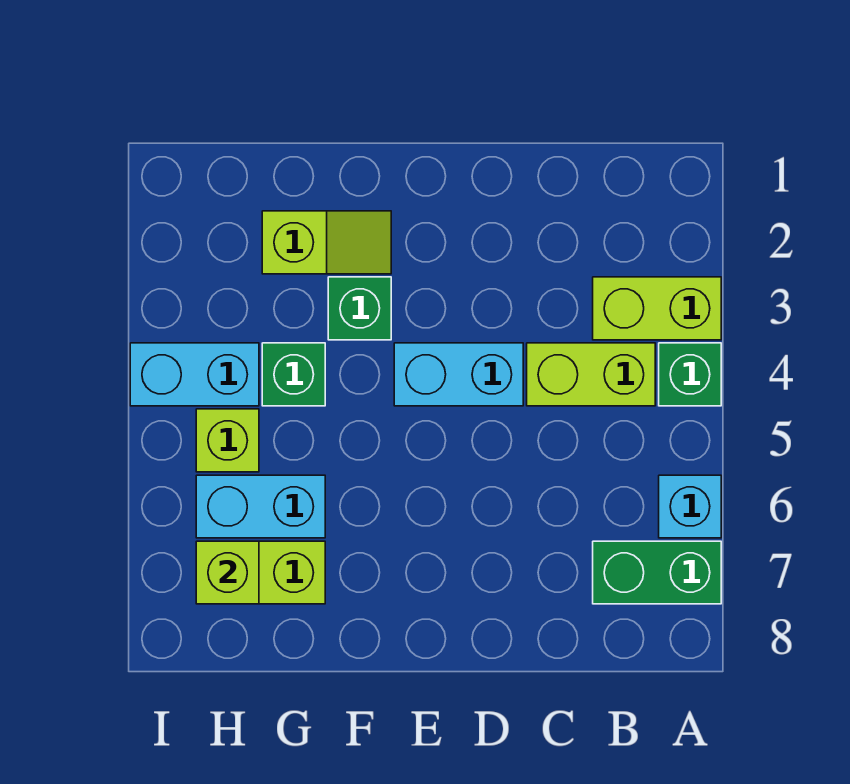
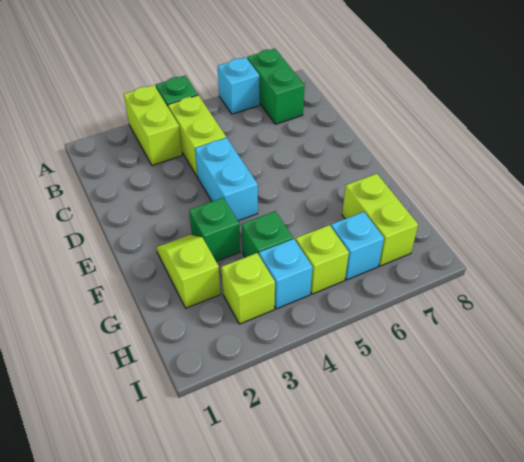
cyan brick G6:H6 level 1 -> cyan brick H6 level 1
cyan brick H4:I4 level 1 -> cyan brick H4 level 1
lime brick H7 level 2 -> lime brick H3 level 1

